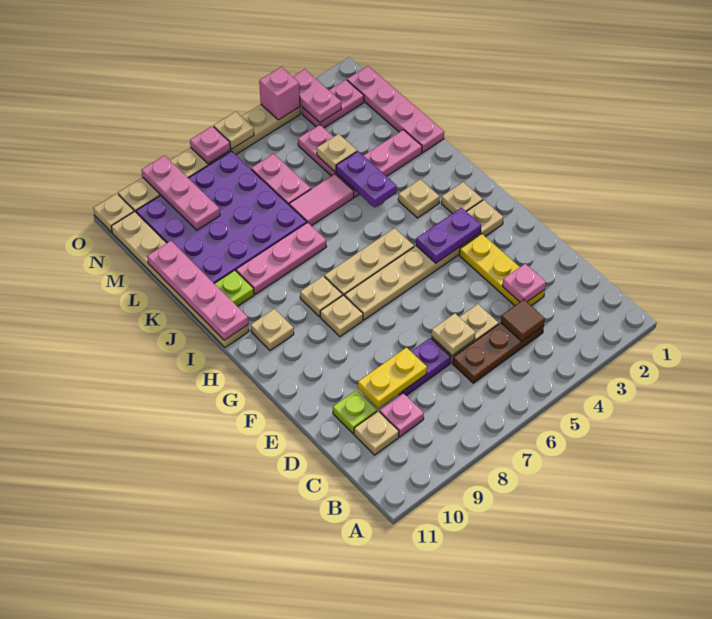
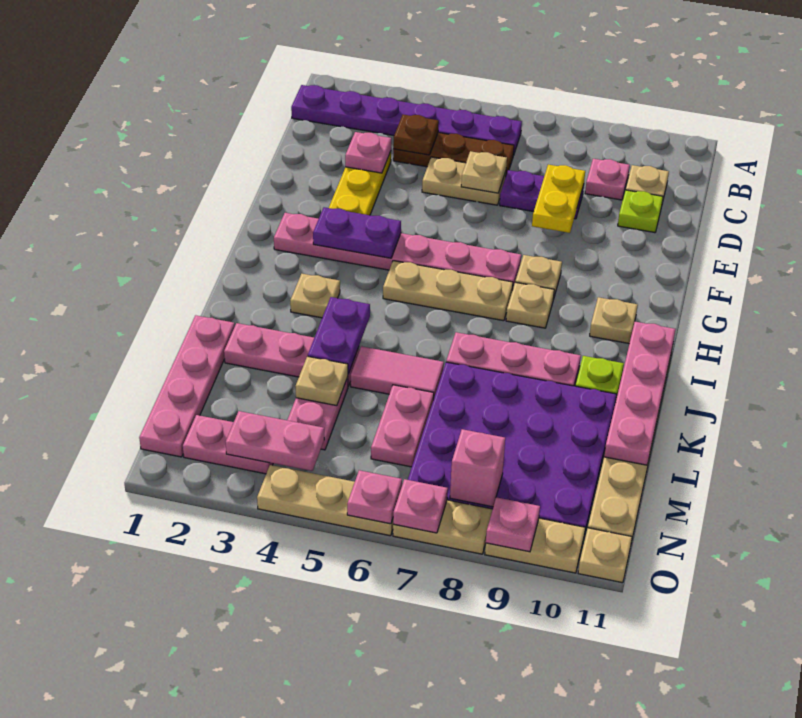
none -> purple plate B1:B6 level 1
brown tile C4 level 2 -> brown plate C4 level 2
yellow plate D8:D9 level 2 -> yellow plate D8:E8 level 2
tan plate G2:G7 level 1 -> pink plate G2:G7 level 1
tan plate H2 level 1 -> none
pink plate M9:O9 level 2 -> pink plate O9 level 2
pink plate N3:O3 level 2 -> pink plate N3:N4 level 2
pink brick O4 level 2 -> pink brick N8 level 2
tan plate O6 level 2 -> pink plate O6 level 2

